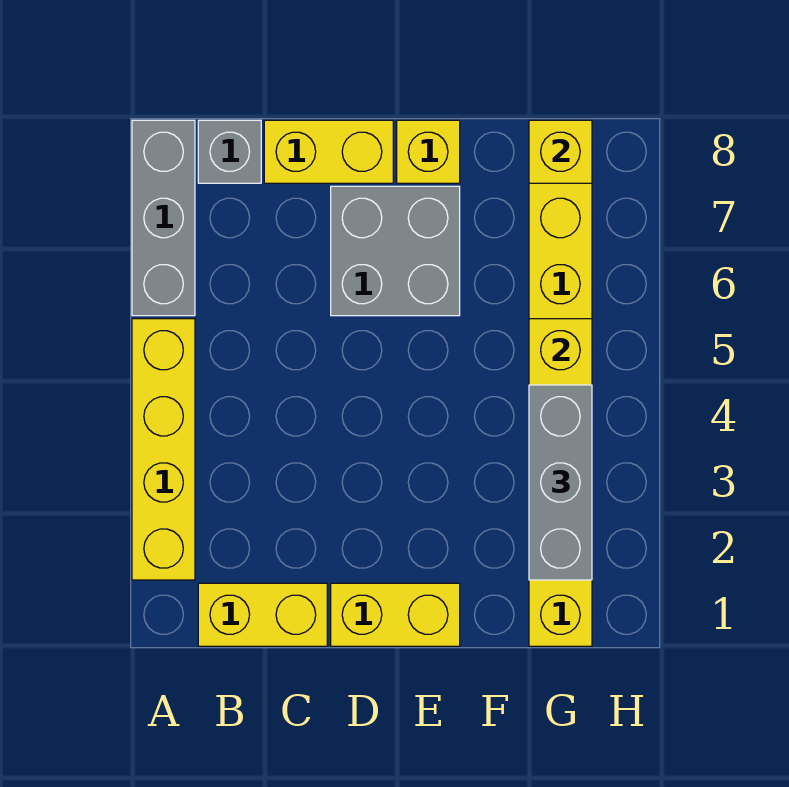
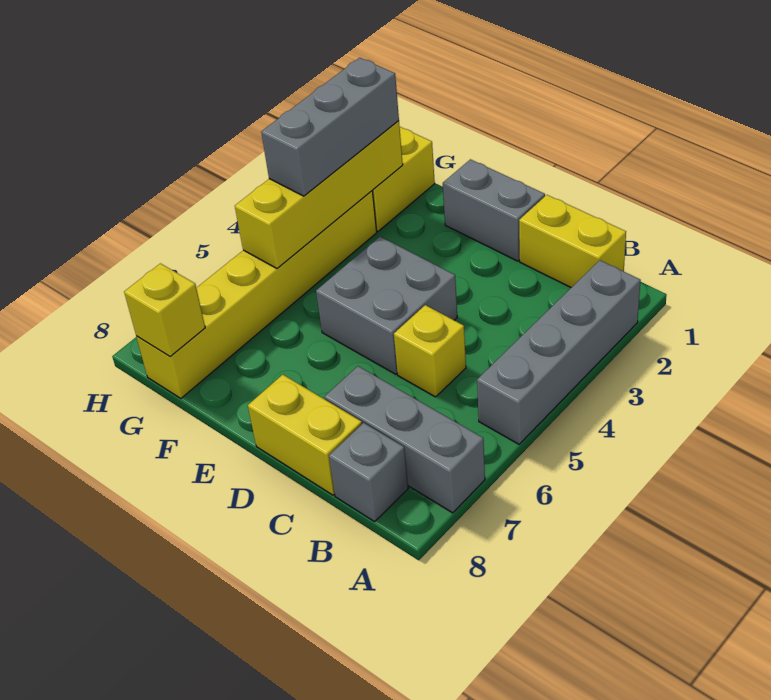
yellow brick A2:A5 level 1 -> grey brick A2:A5 level 1
grey brick A6:A8 level 1 -> grey brick A7:C7 level 1
yellow brick D1:E1 level 1 -> grey brick D1:E1 level 1
grey brick D6:E7 level 1 -> grey brick D4:E5 level 1
yellow brick E8 level 1 -> yellow brick C5 level 1

